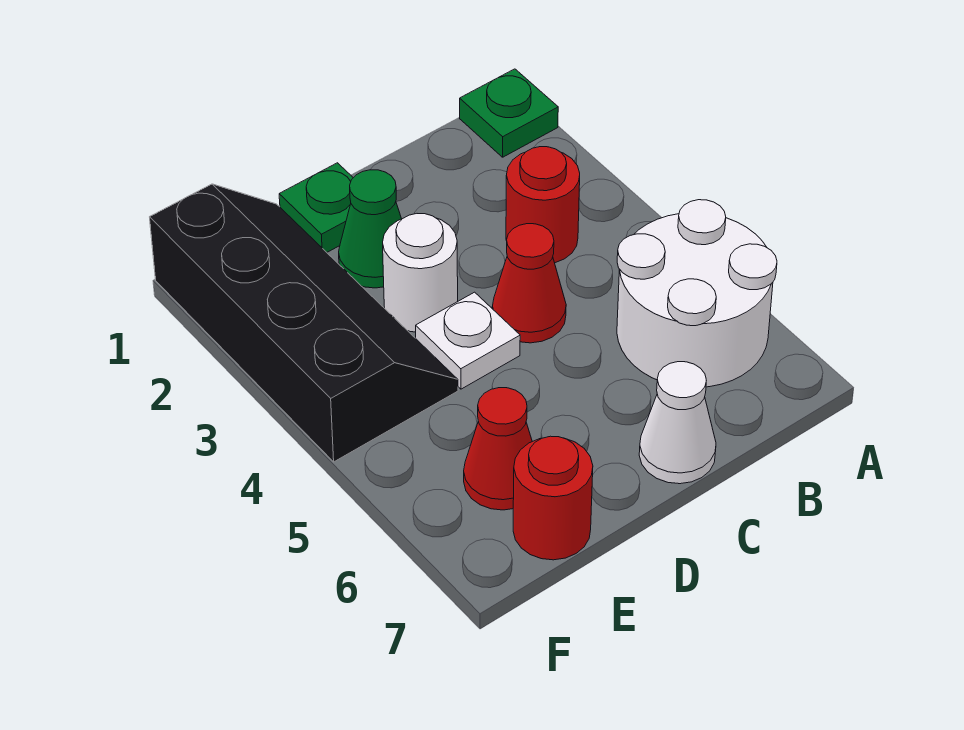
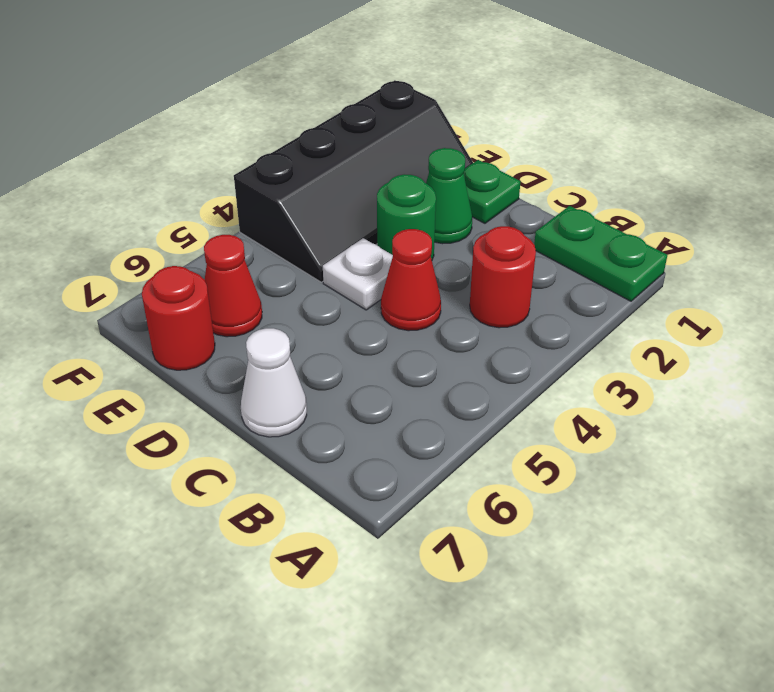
green plate A1 level 1 -> green plate A1:B1 level 1
white round brick A5:B6 level 1 -> none
white round brick D3 level 1 -> green round brick D3 level 1

